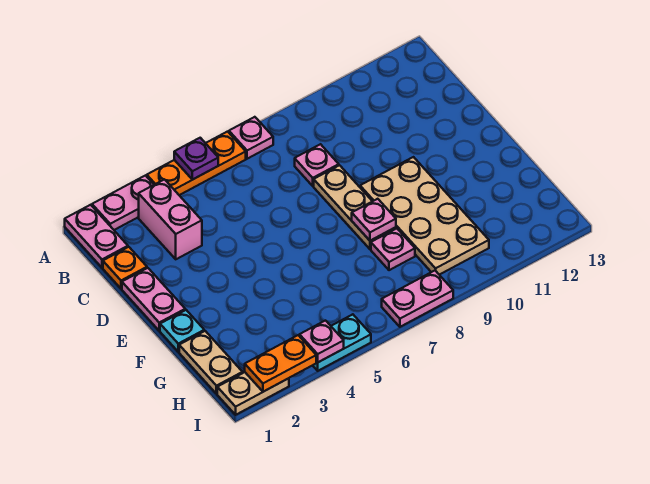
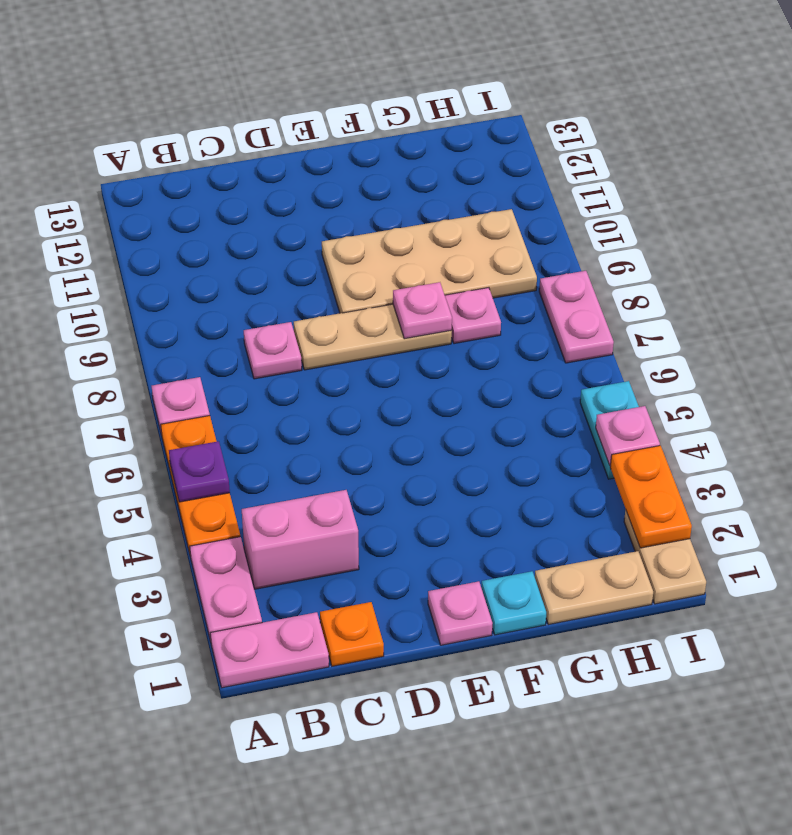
pink plate D1:E1 level 1 -> pink plate E1 level 1

